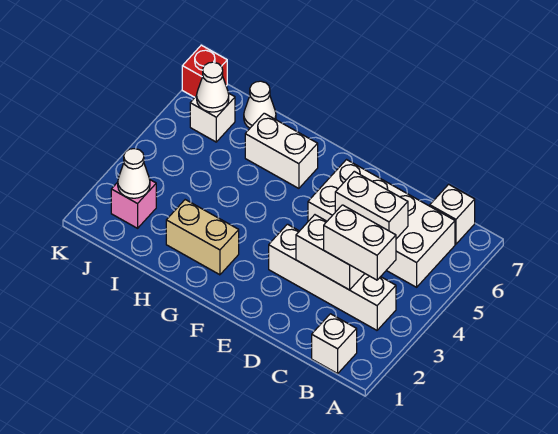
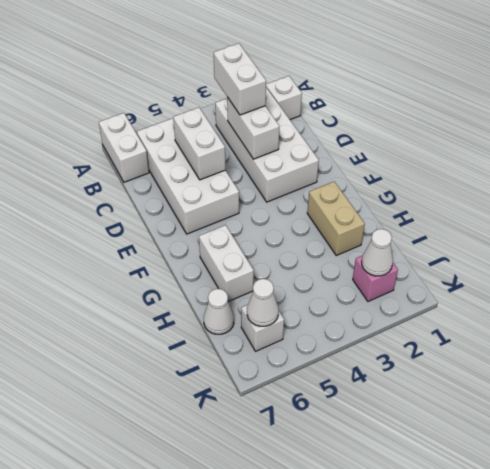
white brick B3:E3 level 1 -> white brick B2:E3 level 1
white brick B7 level 1 -> white brick A7:B7 level 1
red brick K7 level 1 -> none

